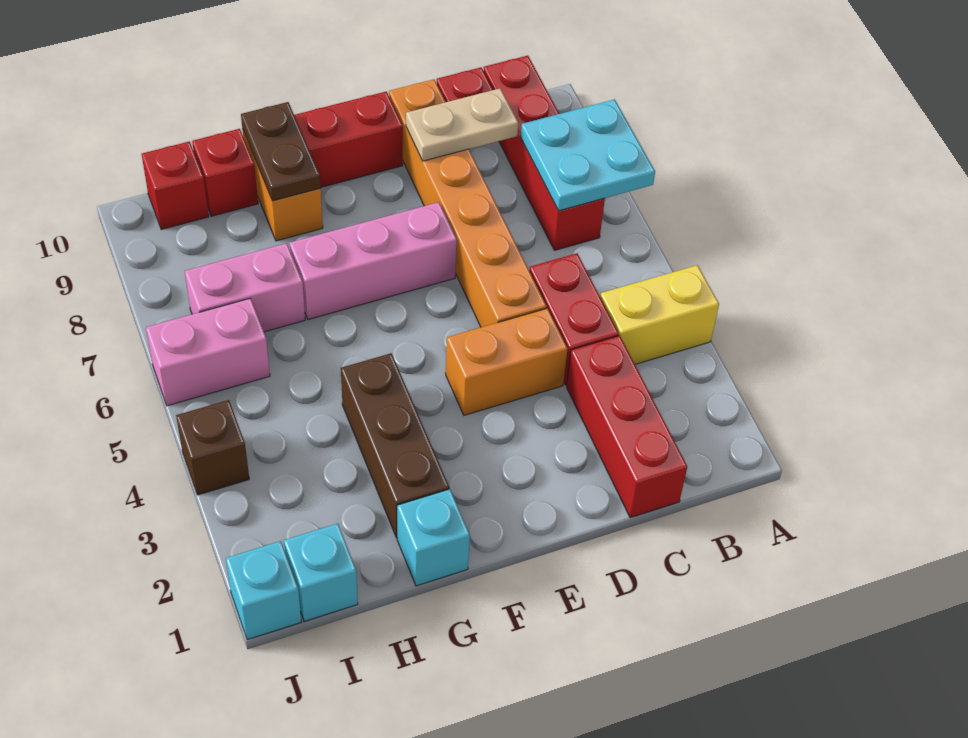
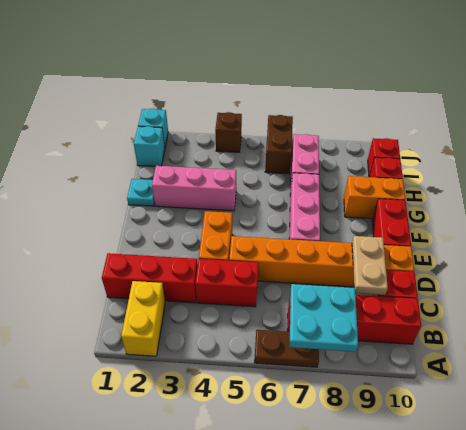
yellow brick A4:B4 level 1 -> yellow brick A2:B2 level 1
cyan brick G1 level 1 -> cyan plate G1 level 1
brown brick G2:G4 level 1 -> pink brick G2:G4 level 1
brown plate G9:G10 level 2 -> brown plate A6:A7 level 1
pink brick I6:J6 level 1 -> brown brick I6:J6 level 1

